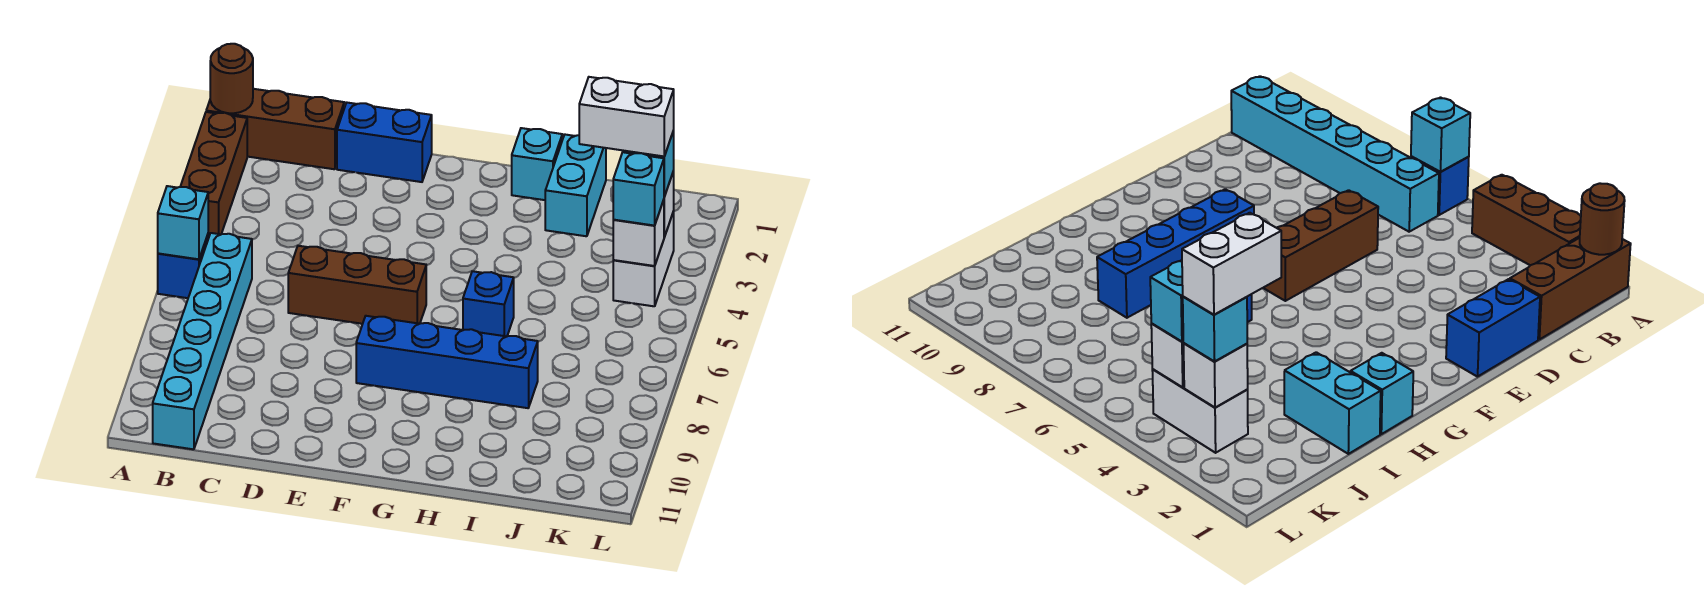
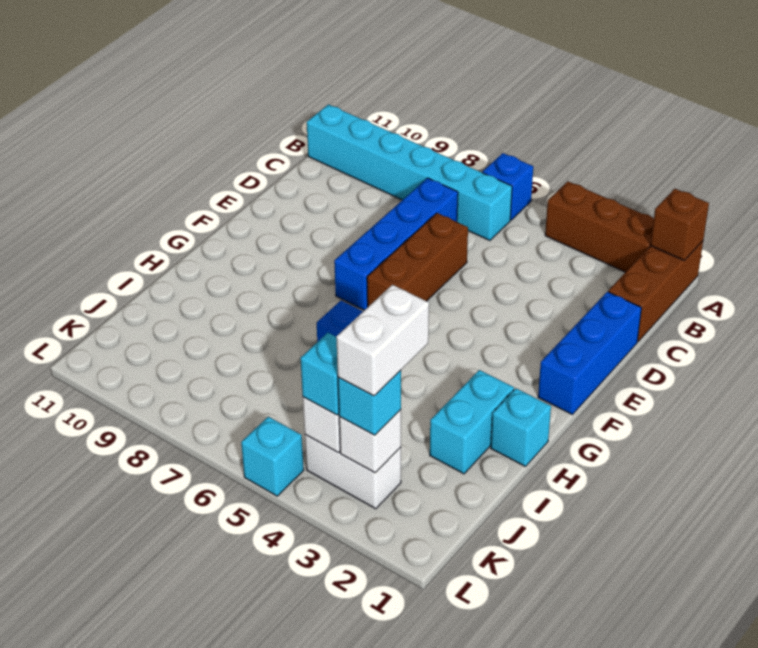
brown round brick A1 level 2 -> brown brick A1 level 2
cyan brick A6 level 2 -> cyan brick L5 level 1
blue brick D1:E1 level 1 -> blue brick D1:F1 level 1
blue brick F8:I8 level 1 -> blue brick C7:F7 level 1
cyan brick I1:I2 level 1 -> cyan brick H2:I2 level 1

